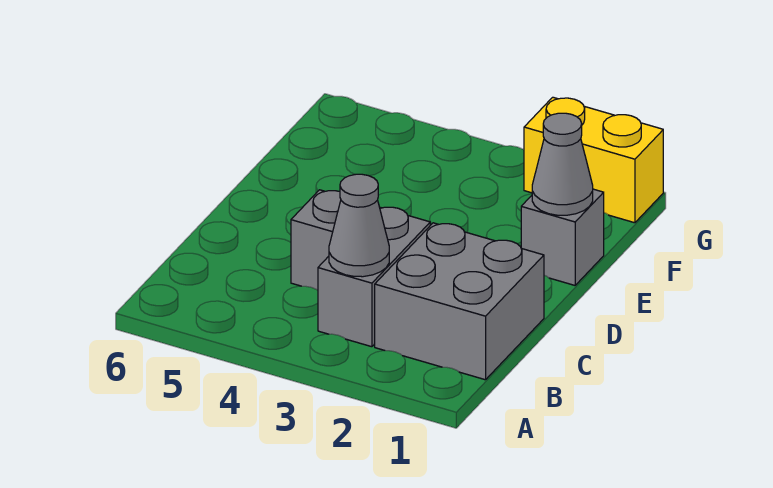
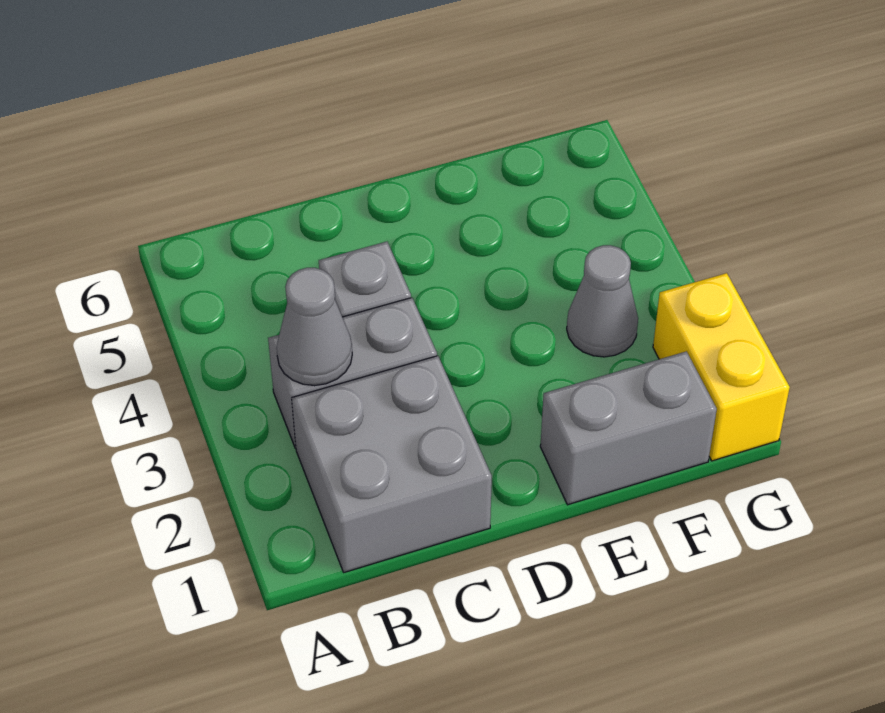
grey brick E1 level 1 -> grey brick E1:F1 level 1
grey cone E1 level 2 -> grey cone F3 level 1

